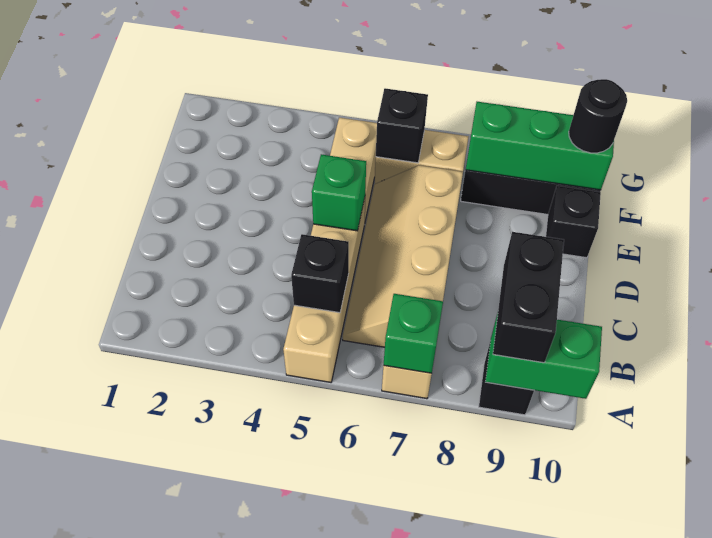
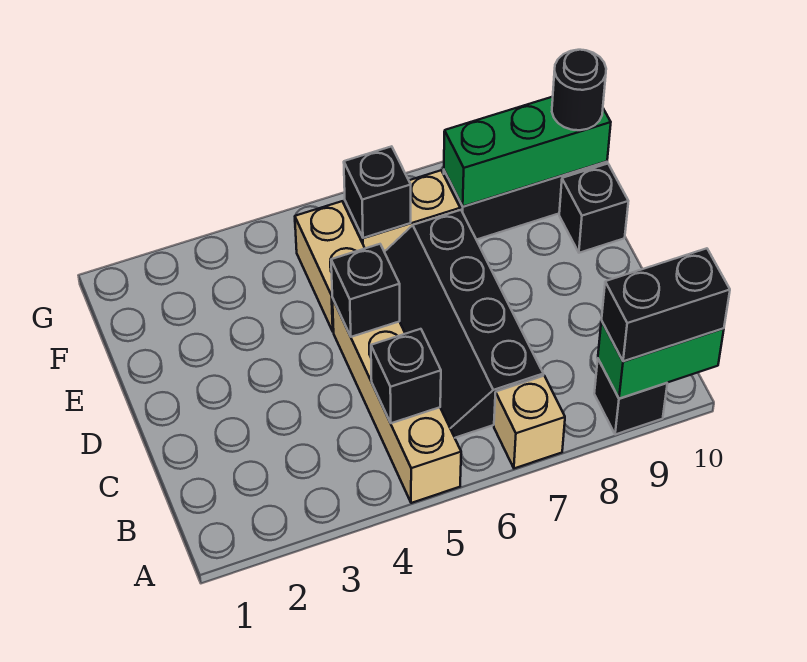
green brick A7 level 2 -> none
black brick A9:B9 level 3 -> black brick A9:A10 level 3
tan slope B6:E7 level 1 top 7 -> black slope B6:E7 level 1 top 7
green brick D5 level 2 -> black brick D5 level 2

